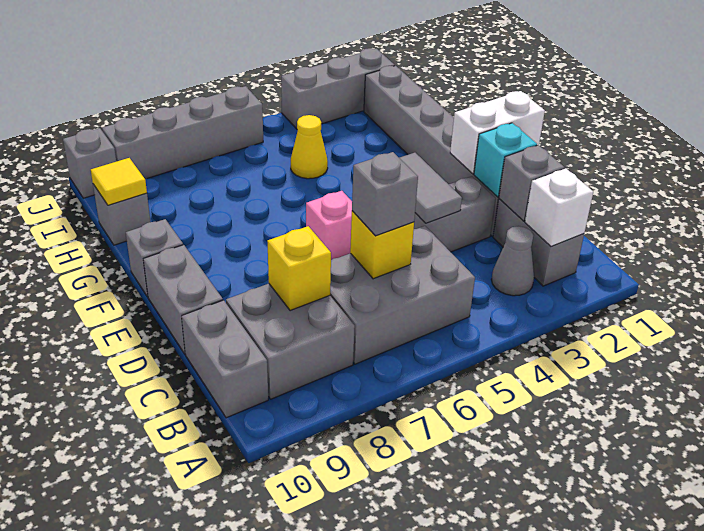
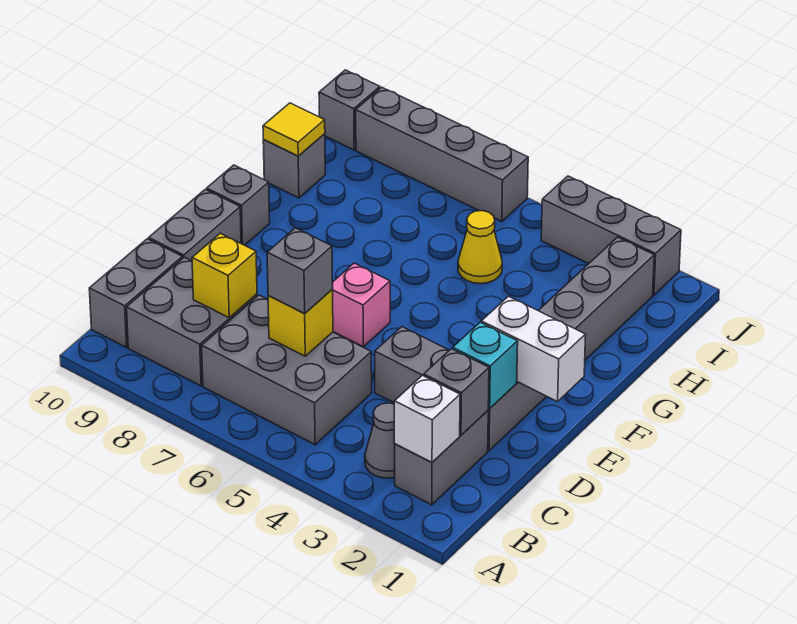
grey tile D4:E4 level 2 -> none

